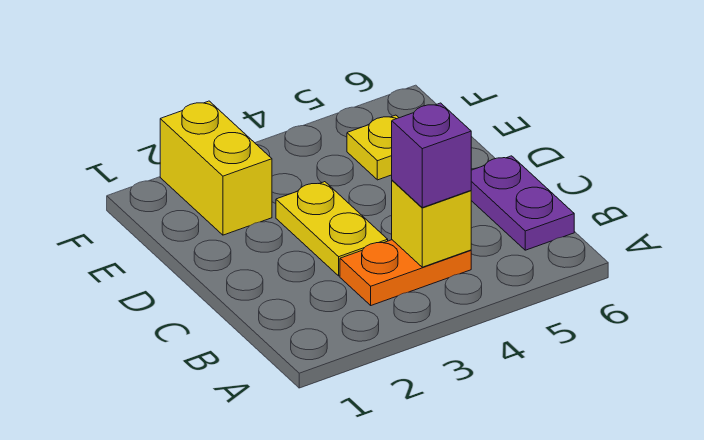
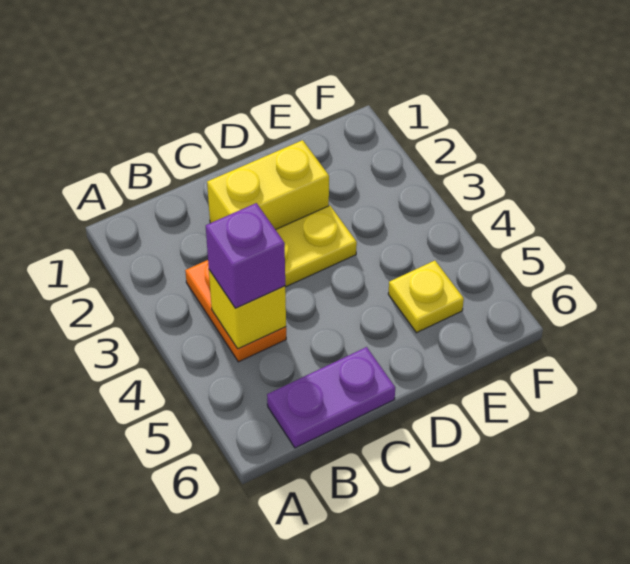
yellow brick E2:F2 level 1 -> yellow brick C2:D2 level 1

